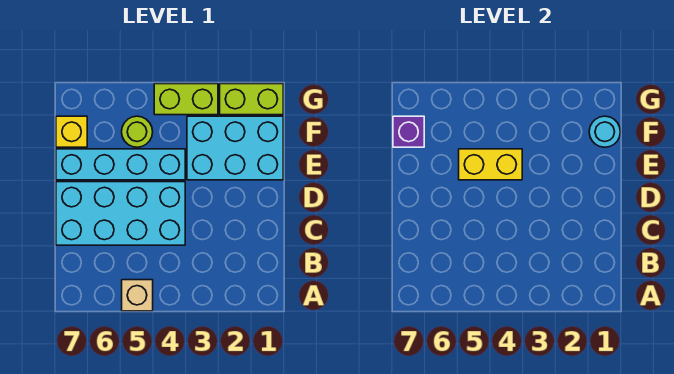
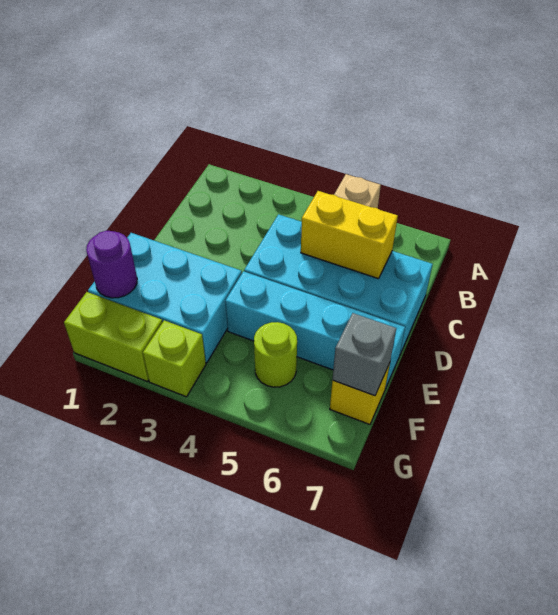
yellow brick E4:E5 level 2 -> yellow brick C5:C6 level 2
cyan round brick F1 level 2 -> purple round brick F1 level 2
purple brick F7 level 2 -> grey brick F7 level 2
lime brick G3:G4 level 1 -> lime brick G3 level 1

